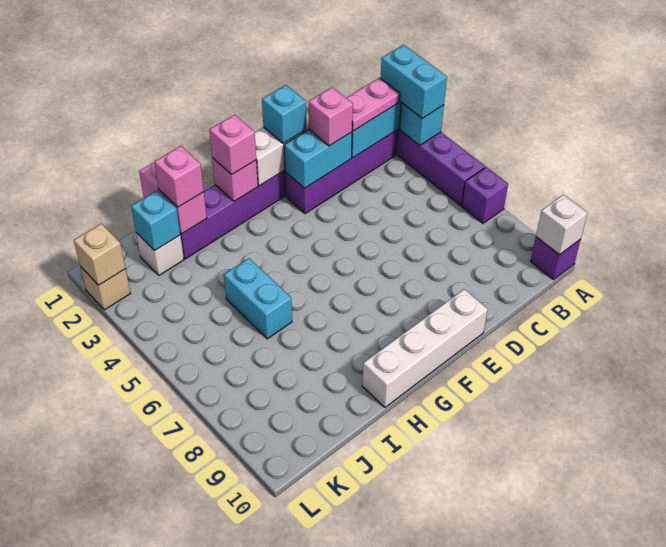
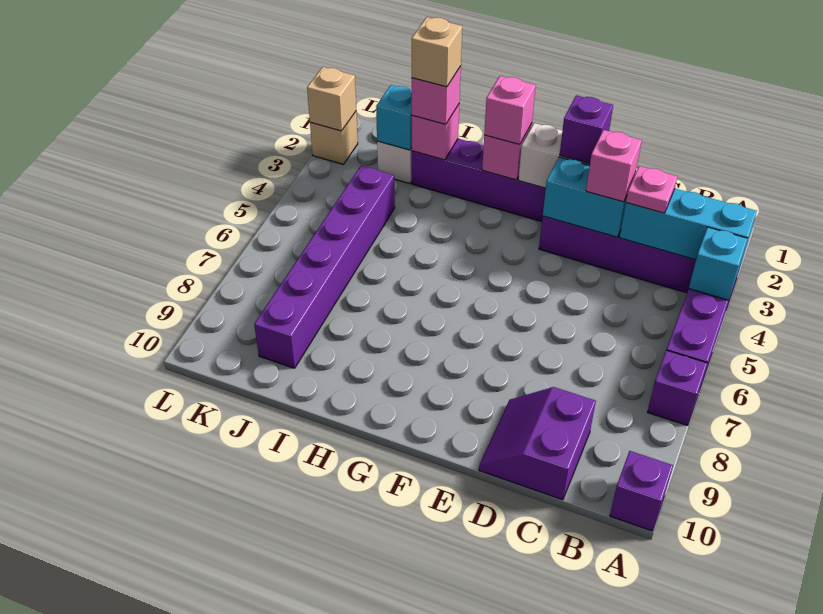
cyan brick A3:A4 level 3 -> none
white brick A10 level 2 -> none
pink plate B3:C3 level 3 -> pink plate C3 level 3
none -> purple slope C9:D10 level 1 top C
cyan brick E2 level 3 -> purple brick E2 level 3
white brick E10:H10 level 1 -> none
pink brick I1:I2 level 2 -> pink brick I2 level 2
none -> tan brick I2 level 4
cyan brick I5:I6 level 1 -> none
none -> purple brick J4:J9 level 1

